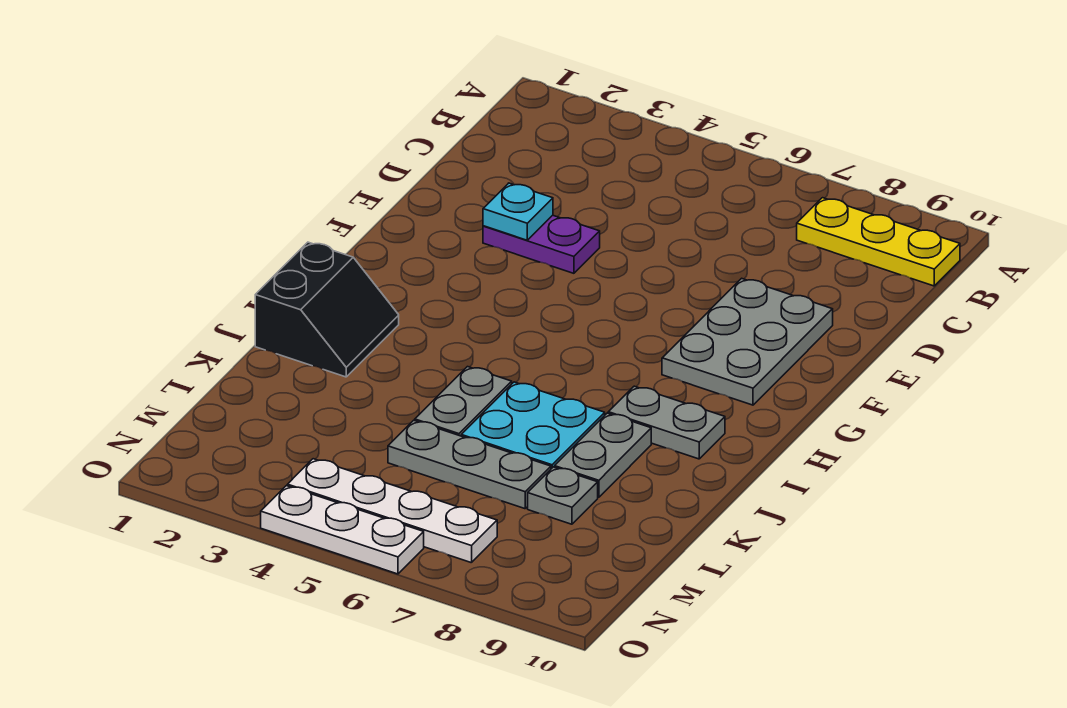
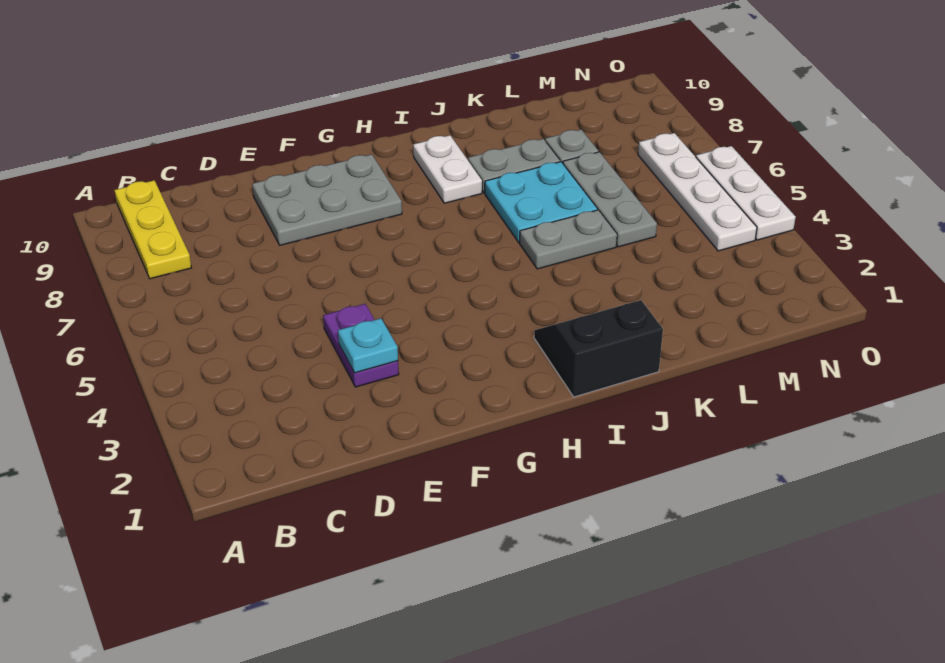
grey plate I8:I9 level 1 -> white plate I8:I9 level 1

